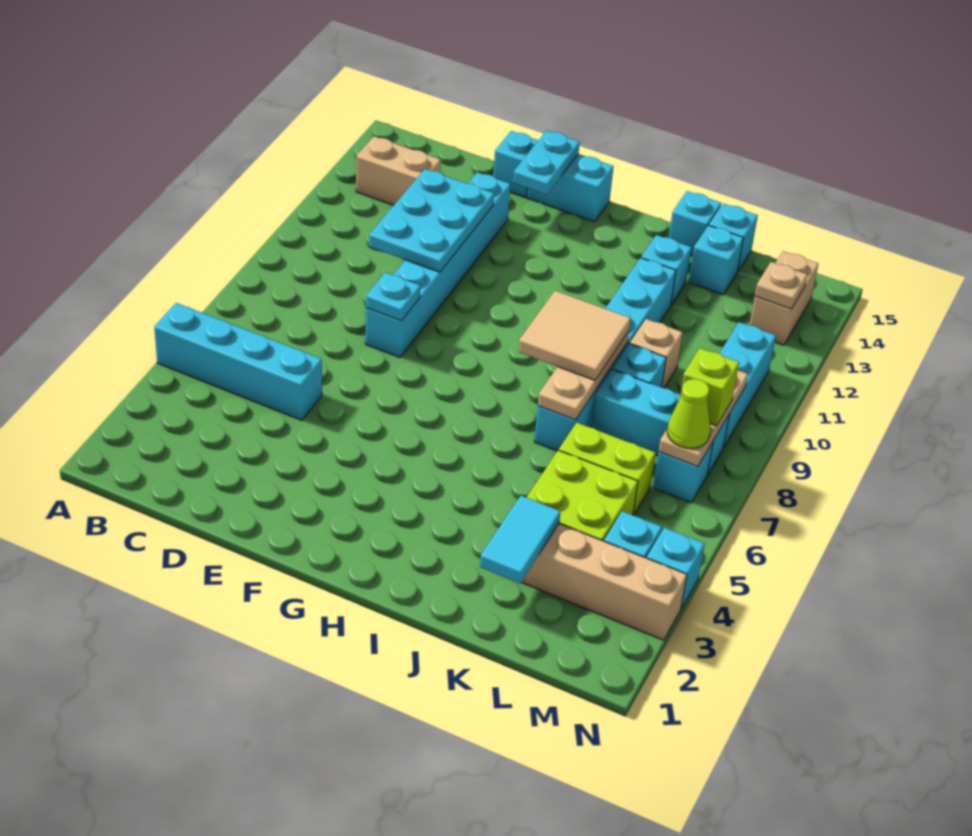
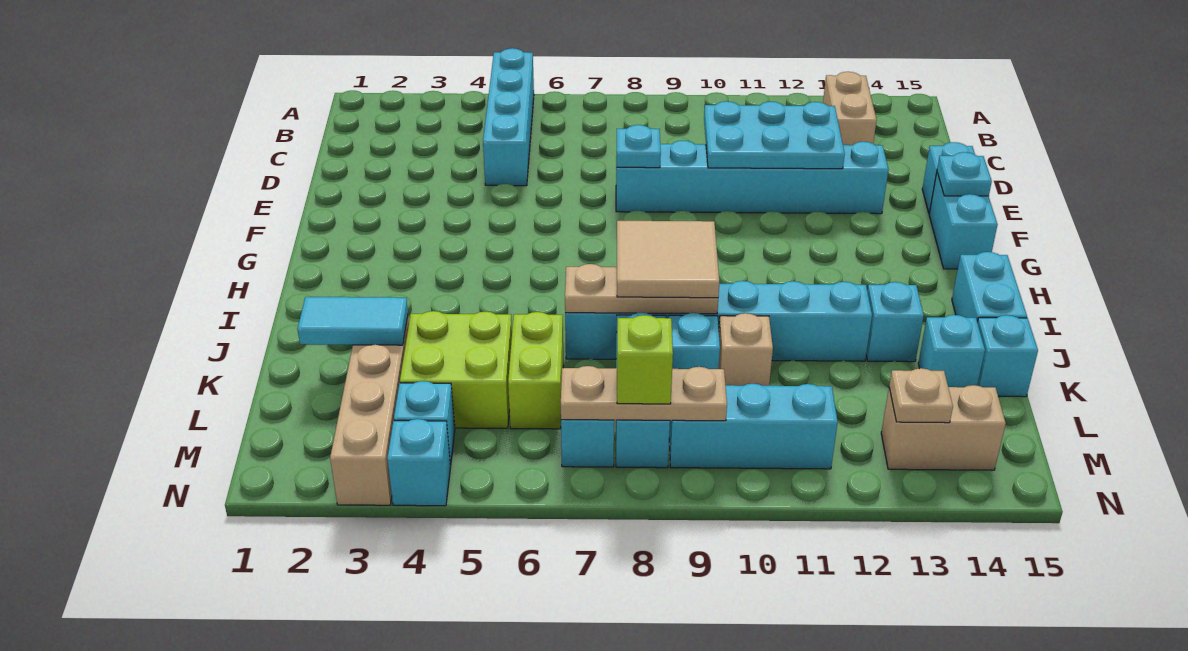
cyan plate F14:F15 level 2 -> cyan plate F15 level 2
cyan brick J15 level 1 -> cyan brick I15:J15 level 1
lime cone M7 level 3 -> none

